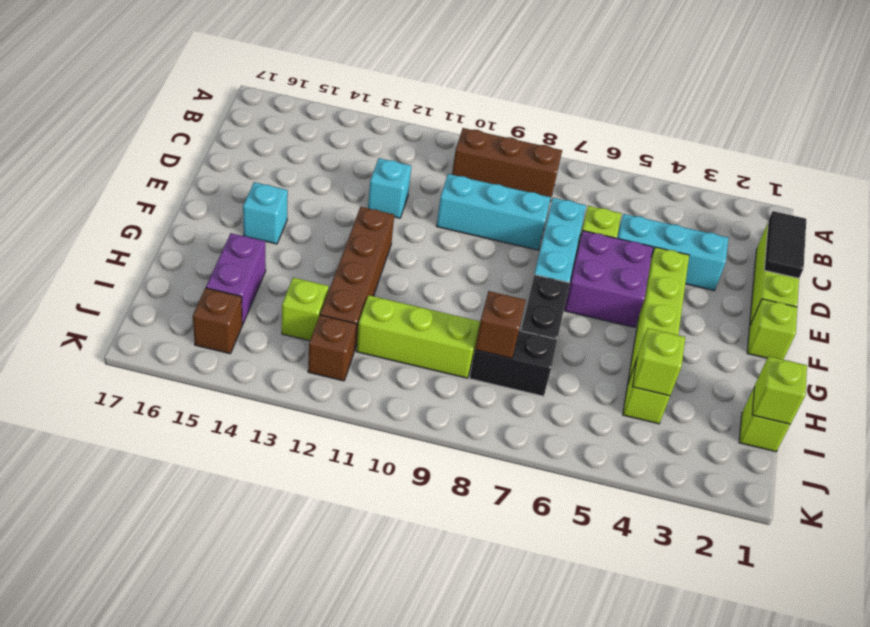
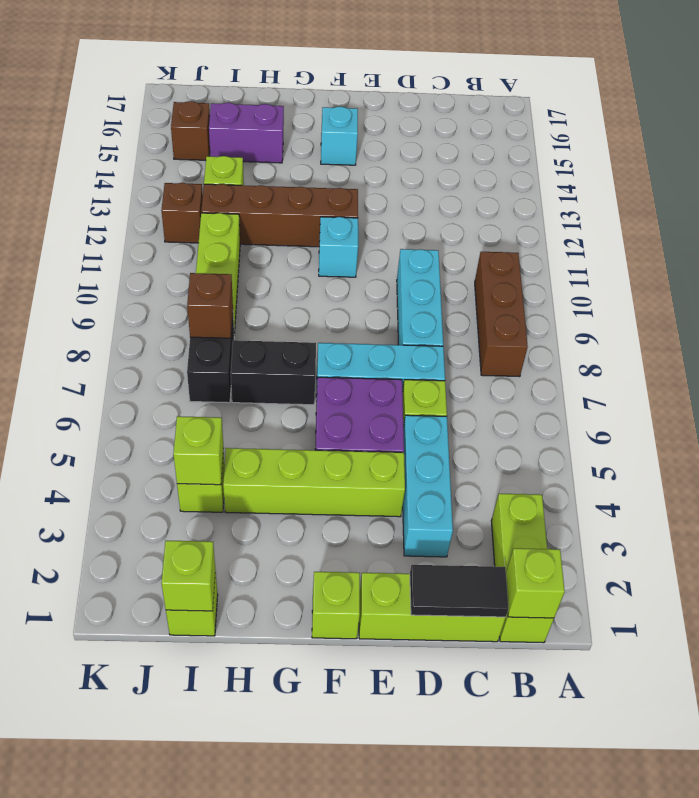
none -> lime brick B1:B3 level 1
none -> lime brick B1 level 2
cyan brick D12 level 1 -> cyan brick F11 level 1

